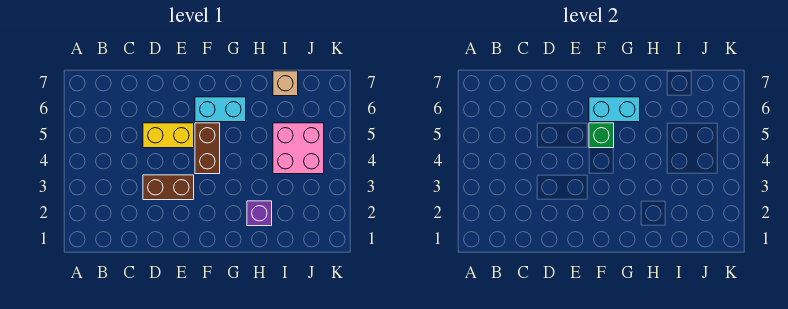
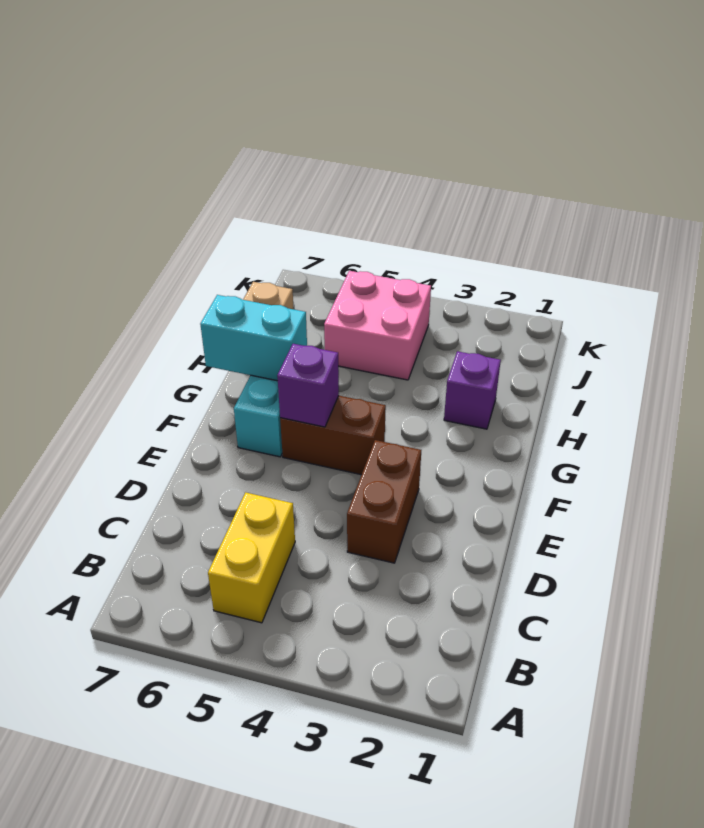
yellow brick D5:E5 level 1 -> yellow brick B5:C5 level 1
green brick F5 level 2 -> purple brick F5 level 2
cyan brick F6:G6 level 2 -> cyan brick G6:G7 level 2

